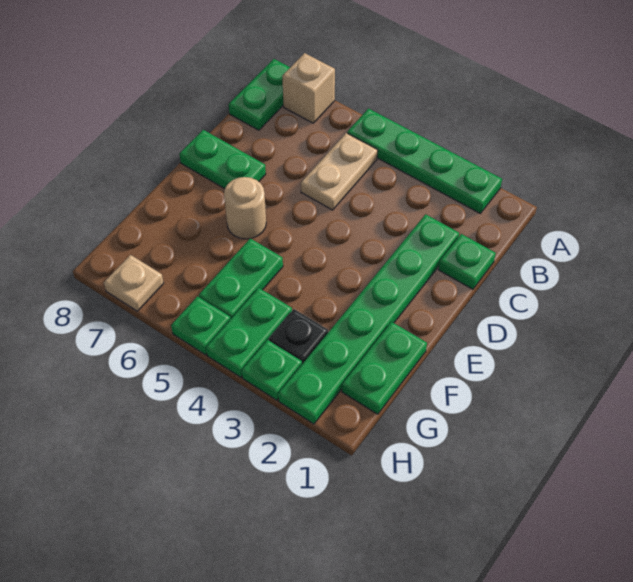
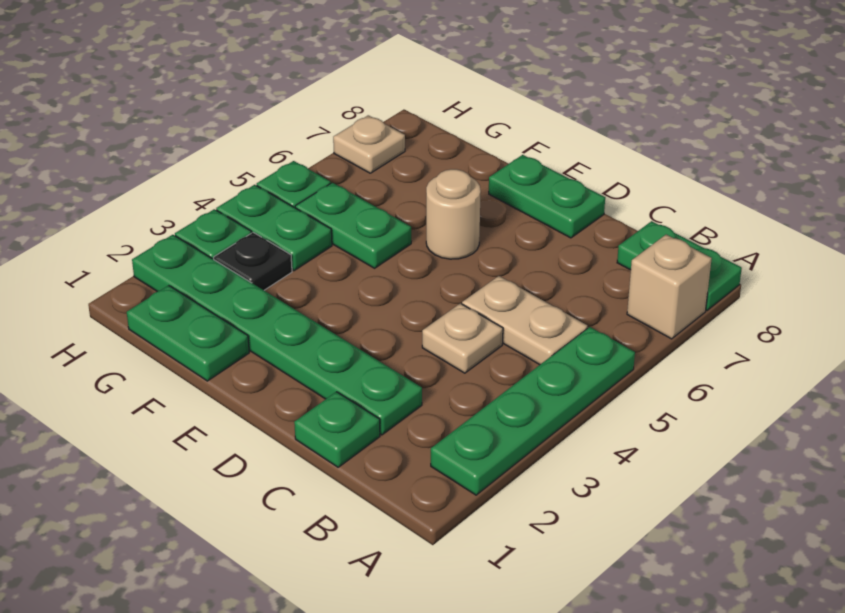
none -> tan plate C4 level 1
green plate D7:D8 level 1 -> green plate D8:E8 level 1

